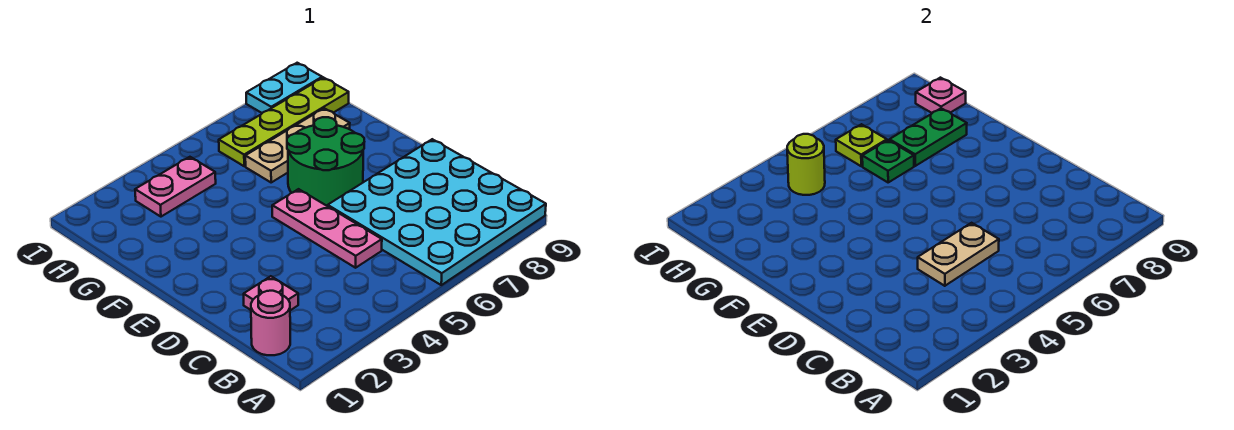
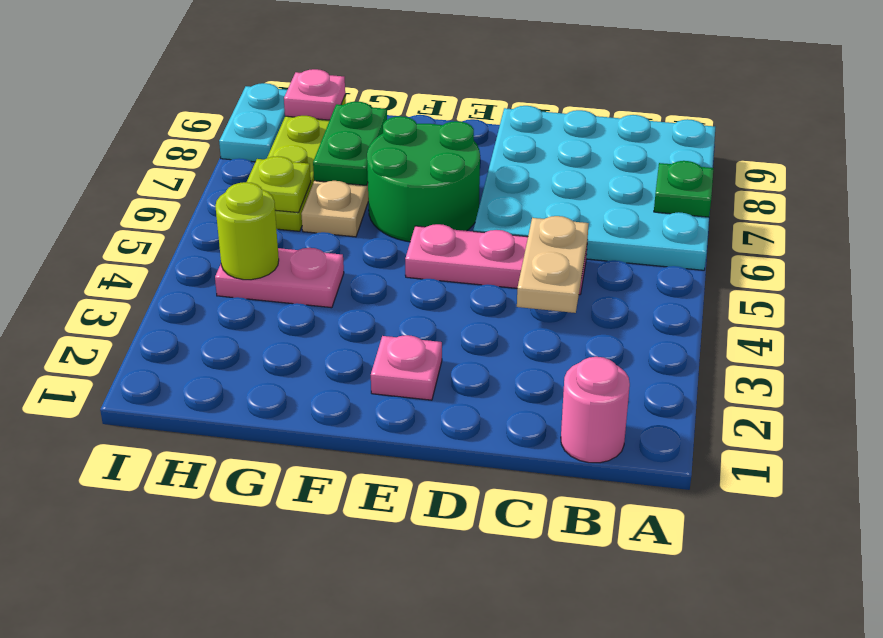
pink plate C2 level 1 -> pink plate E2 level 1
green plate G6 level 2 -> green plate A7 level 2
pink plate H3:H4 level 1 -> pink plate G4:H4 level 1

